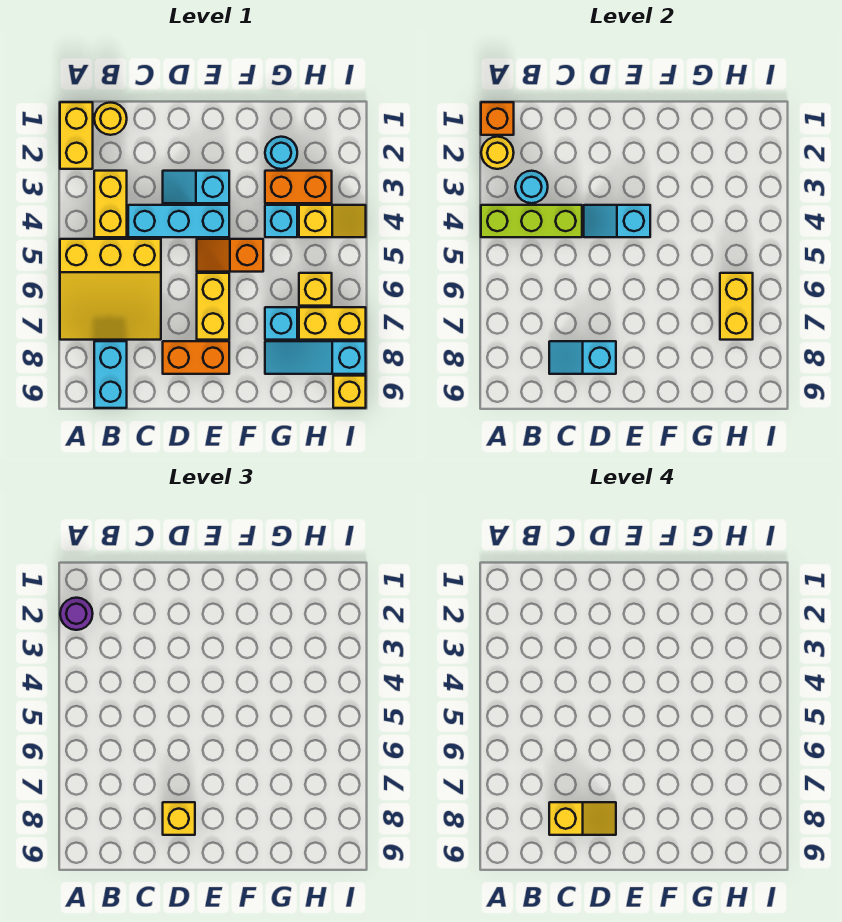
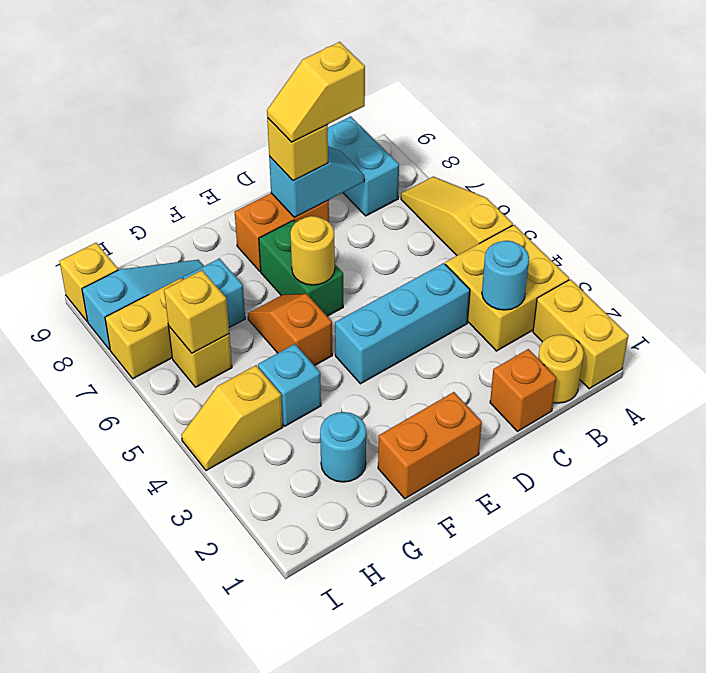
orange brick A1 level 2 -> orange brick C1 level 1
yellow round brick A2 level 2 -> yellow round brick E6 level 2
purple round brick A2 level 3 -> none
lime brick A4:C4 level 2 -> none
yellow slope A5:C7 level 1 top 5 -> yellow slope A5:A7 level 1 top 5
yellow brick B3:B4 level 1 -> yellow brick A3:B4 level 1
cyan slope D3:E3 level 1 top E -> none
cyan slope D4:E4 level 2 top E -> none
orange slope E5:F5 level 1 top F -> orange slope F5:F6 level 1 top 5
yellow brick E6:E7 level 1 -> green brick E6:E7 level 1
orange brick G3:H3 level 1 -> orange brick E1:F1 level 1
yellow brick H6:H7 level 2 -> yellow brick H6 level 2

